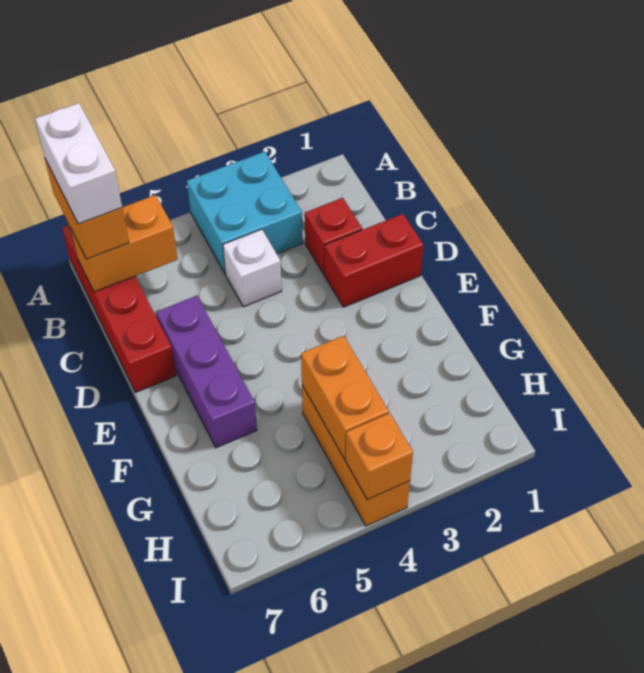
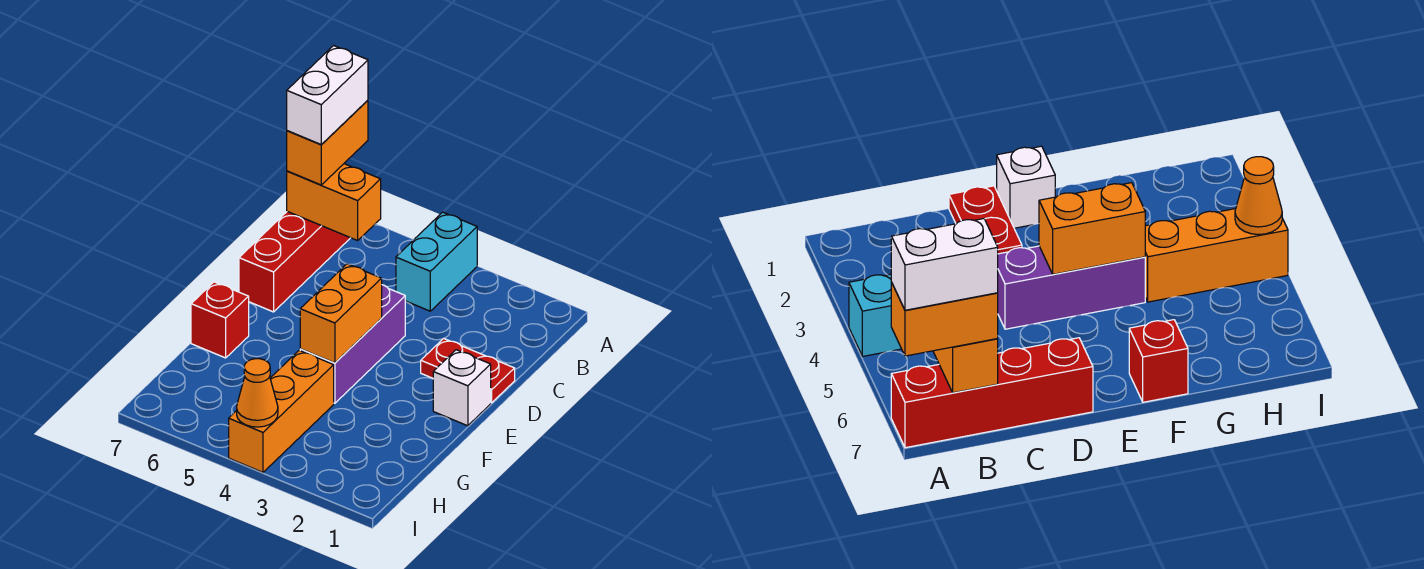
cyan brick A3:B4 level 1 -> cyan brick A4:B4 level 1
red brick C2 level 1 -> red brick F7 level 1
white brick C4 level 1 -> white brick E1 level 1
red brick D1:D2 level 1 -> red plate D1:D2 level 1
purple brick D6:F6 level 1 -> purple brick D4:F4 level 1
orange brick G4:H4 level 2 -> orange brick E4:F4 level 2
orange brick I4 level 2 -> orange cone I4 level 2

